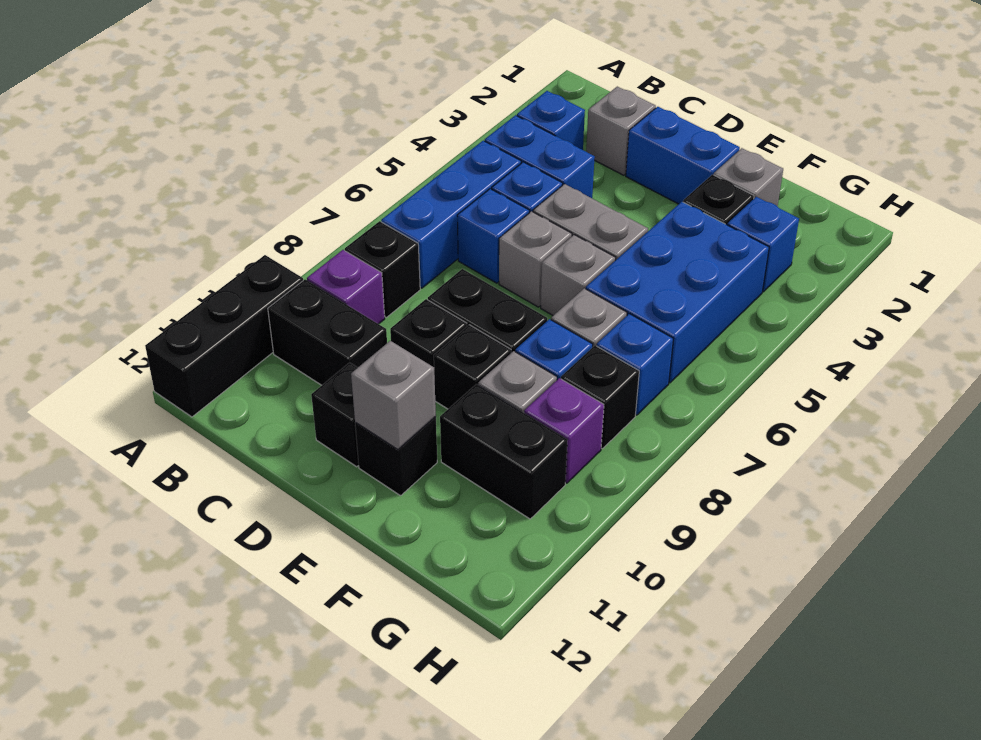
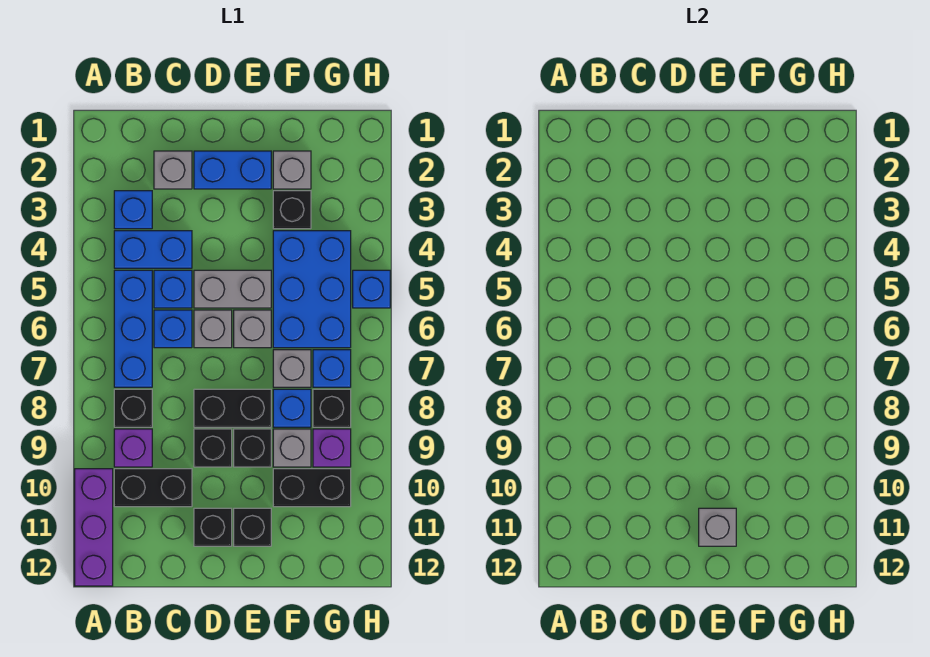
black brick A10:A12 level 1 -> purple brick A10:A12 level 1
blue brick G3 level 1 -> blue brick H5 level 1

